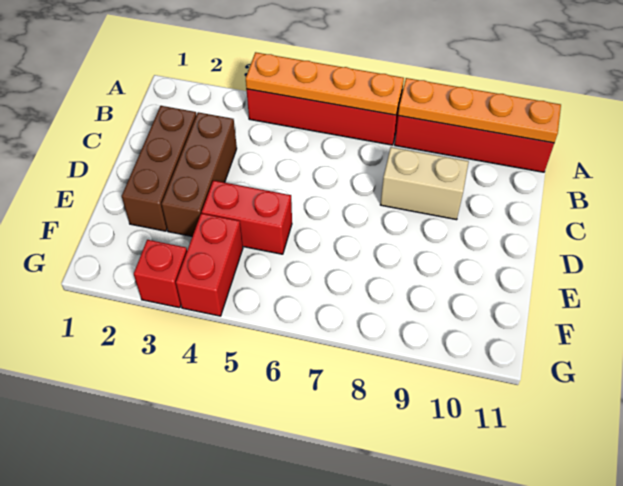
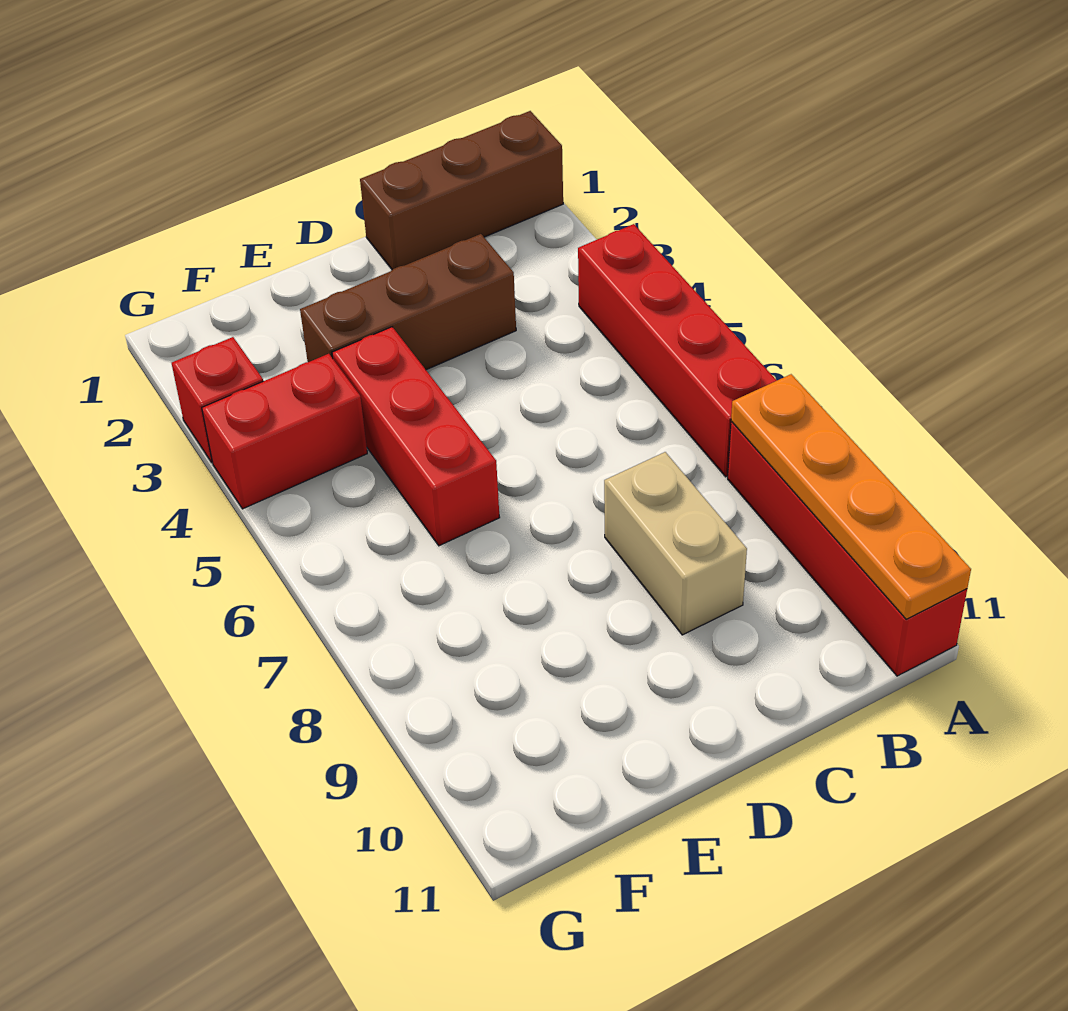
orange plate A4:A7 level 2 -> none
brown brick C2:E2 level 1 -> brown brick A1:C1 level 1
red brick E4:E5 level 1 -> red brick E4:E6 level 1

